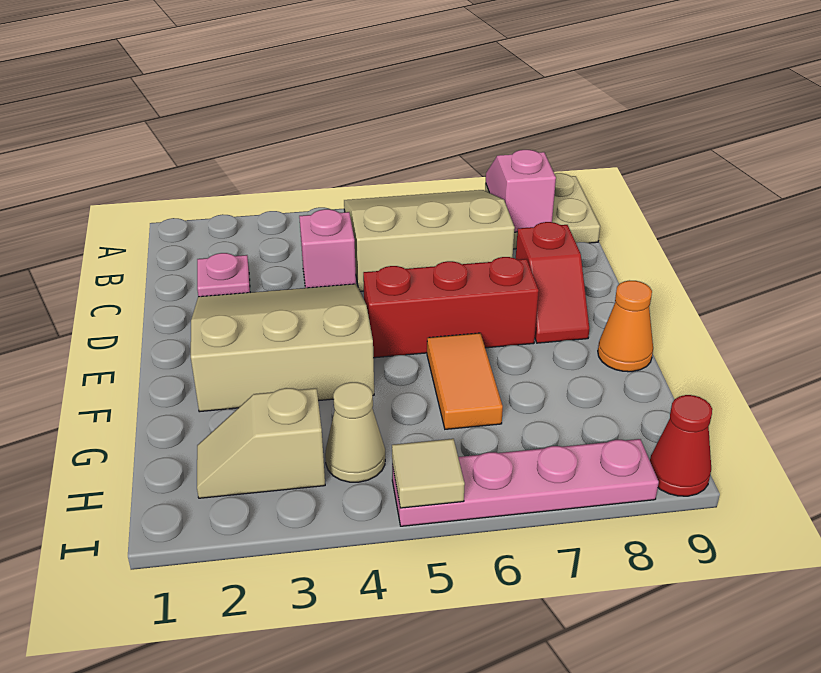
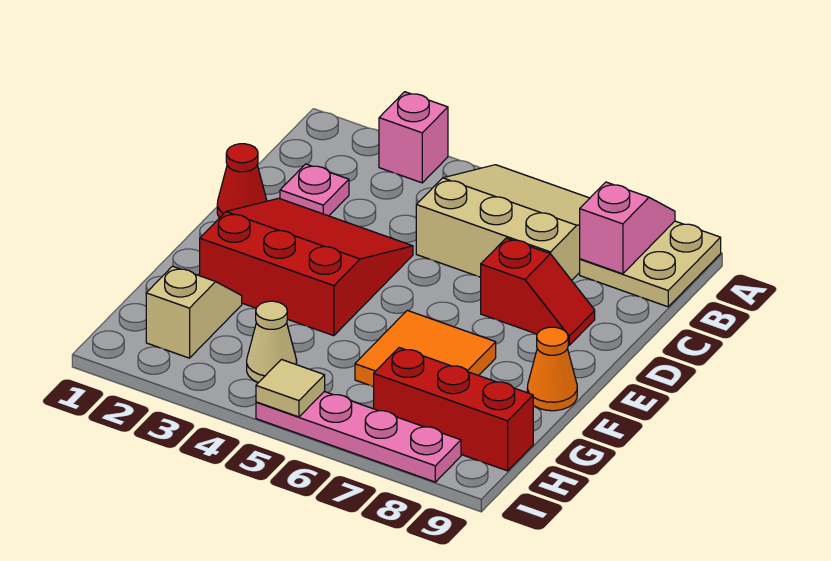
pink brick C4 level 1 -> pink brick A3 level 1
tan slope D2:F4 level 1 top F -> red slope D2:F4 level 1 top F
red slope D8:E8 level 1 top D -> red slope D7:D8 level 1 top 7
red brick E5:E7 level 1 -> red brick H7:H9 level 1
orange tile F6:G6 level 1 -> orange tile F6:G7 level 1
tan slope H2:H3 level 1 top 3 -> tan slope G2:H2 level 1 top H
red cone I9 level 1 -> red cone D1 level 1

